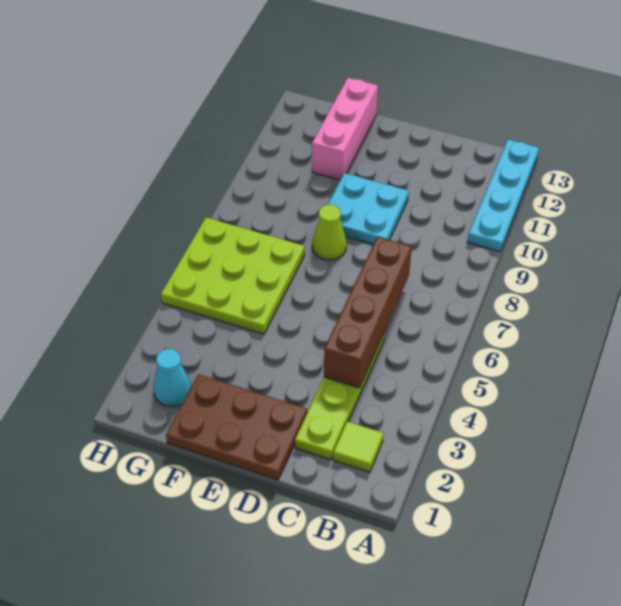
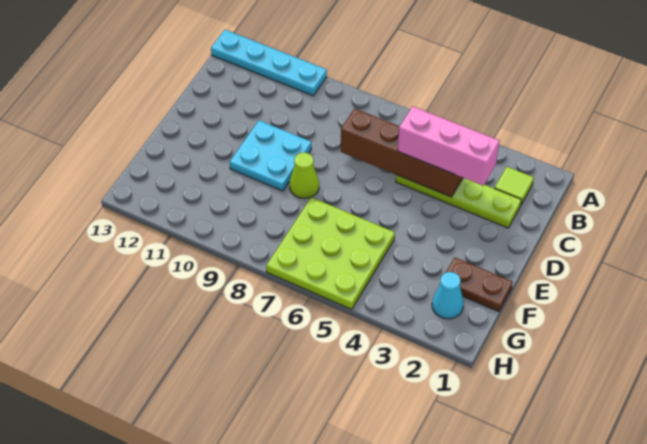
brown plate D1:F2 level 1 -> brown plate F1:F2 level 1
pink brick F11:F13 level 1 -> pink brick C3:C5 level 3

